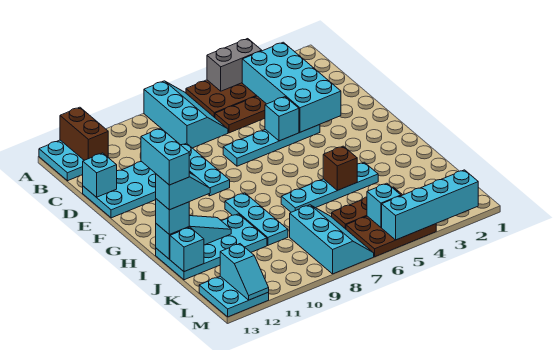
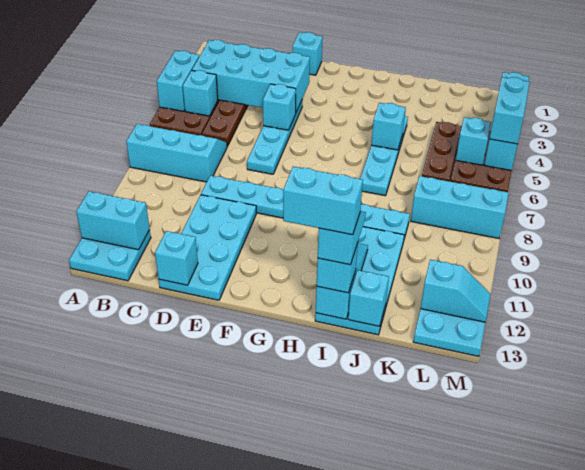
grey brick A4:A5 level 2 -> cyan brick A4:A5 level 2
brown brick A12:B12 level 2 -> cyan brick A12:B12 level 2
none -> cyan brick B5 level 2
none -> cyan brick E1 level 1
brown brick I5 level 2 -> cyan brick I5 level 2
none -> cyan brick M4:M5 level 3

